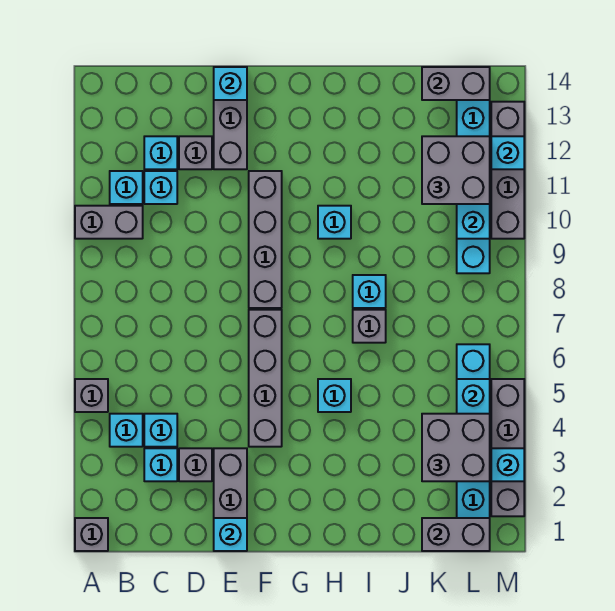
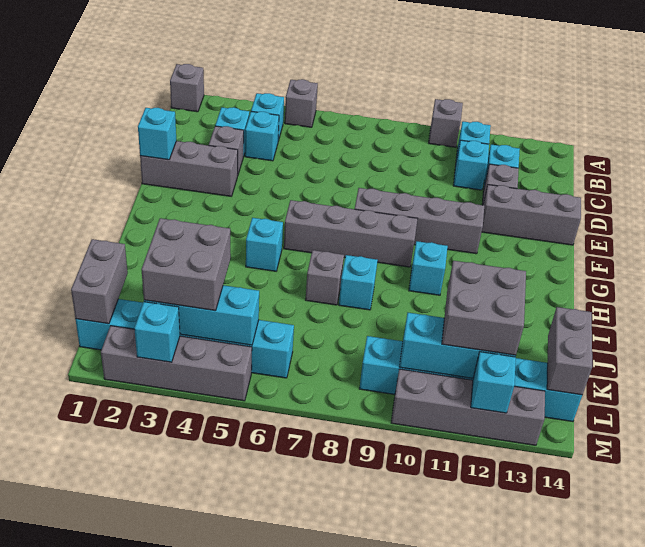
grey brick A10:B10 level 1 -> grey brick A10 level 1
cyan brick E14 level 2 -> none
grey brick F4:F7 level 1 -> grey brick G6:G9 level 1

